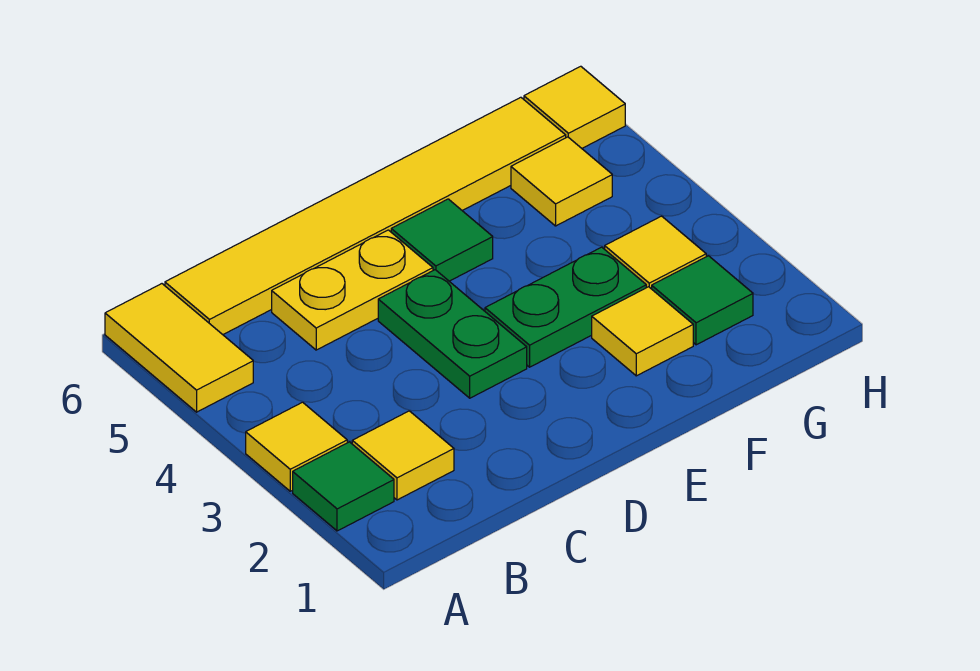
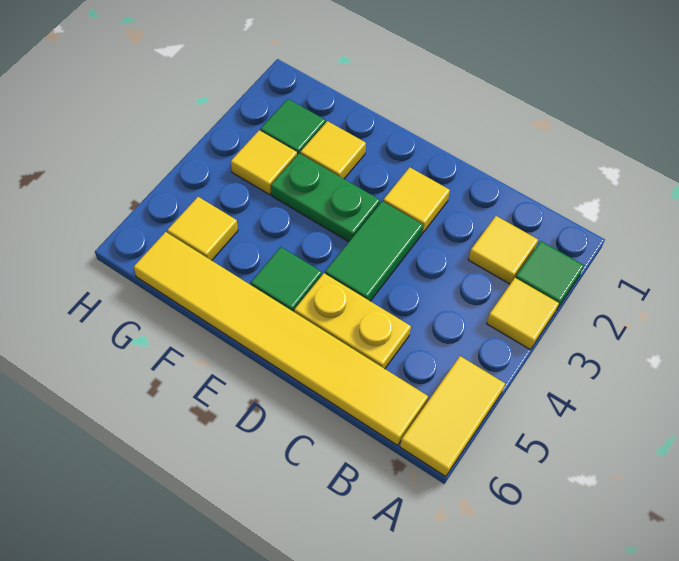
green plate D3:D4 level 1 -> green tile D3:D4 level 1
yellow tile H6 level 1 -> yellow tile D2 level 1

